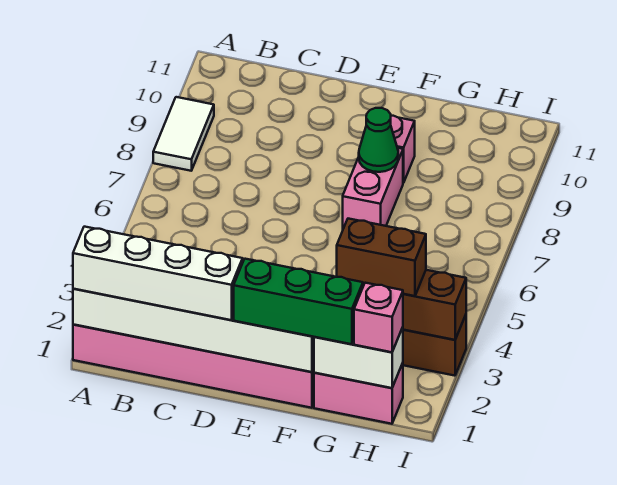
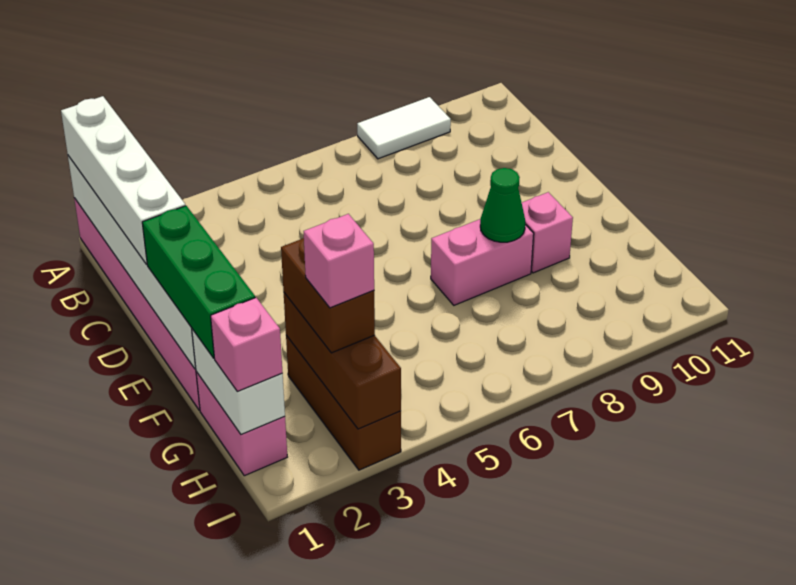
none -> pink brick H3 level 4

